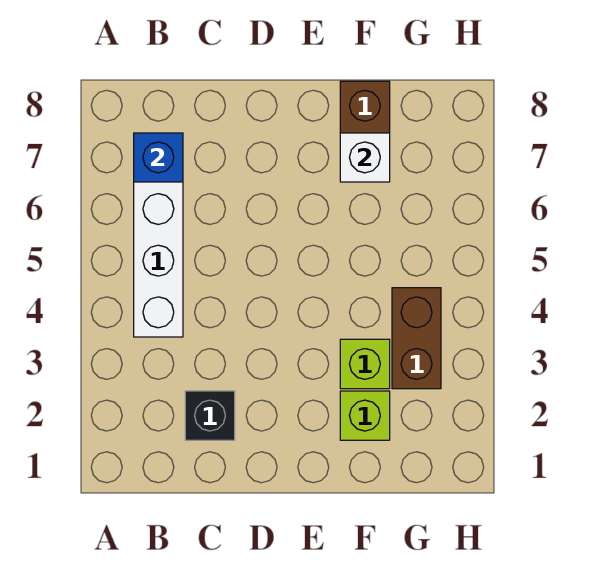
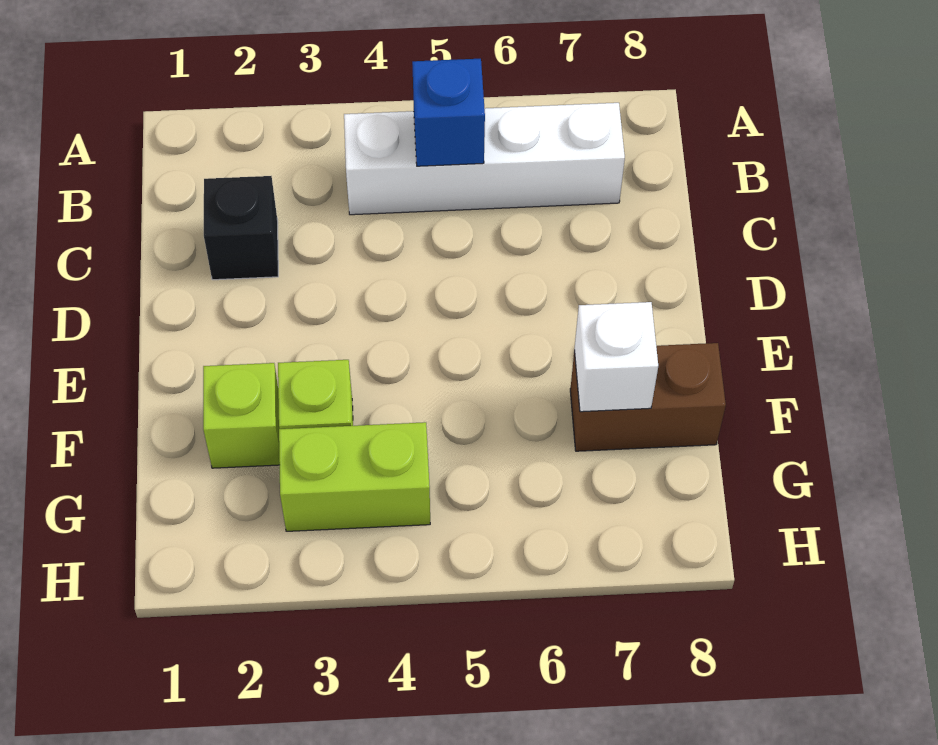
blue brick B7 level 2 -> blue brick B5 level 2
brown brick G3:G4 level 1 -> lime brick G3:G4 level 1

